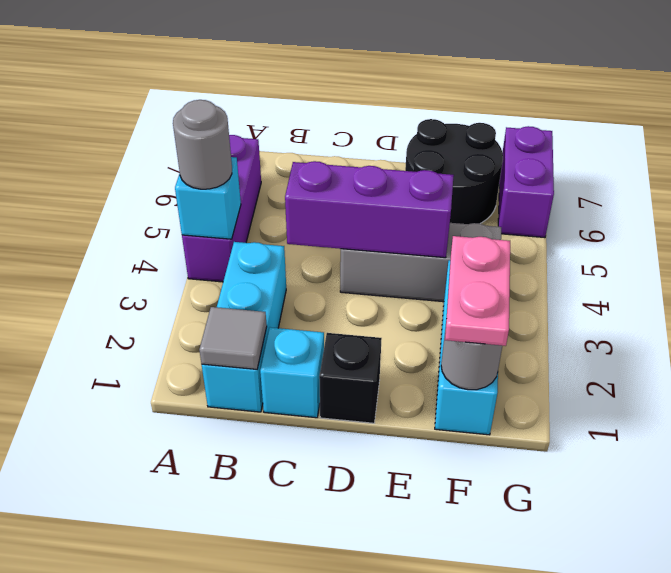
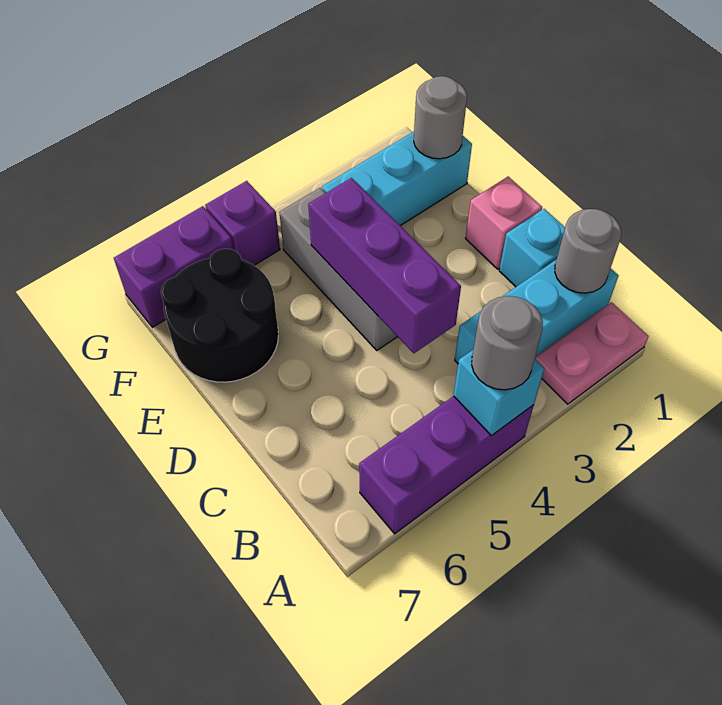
grey tile B1 level 2 -> grey round brick B1 level 2
black brick D1 level 1 -> pink brick D1 level 1
pink plate F1:F2 level 3 -> pink plate A1:A2 level 1
none -> purple brick G5 level 1

